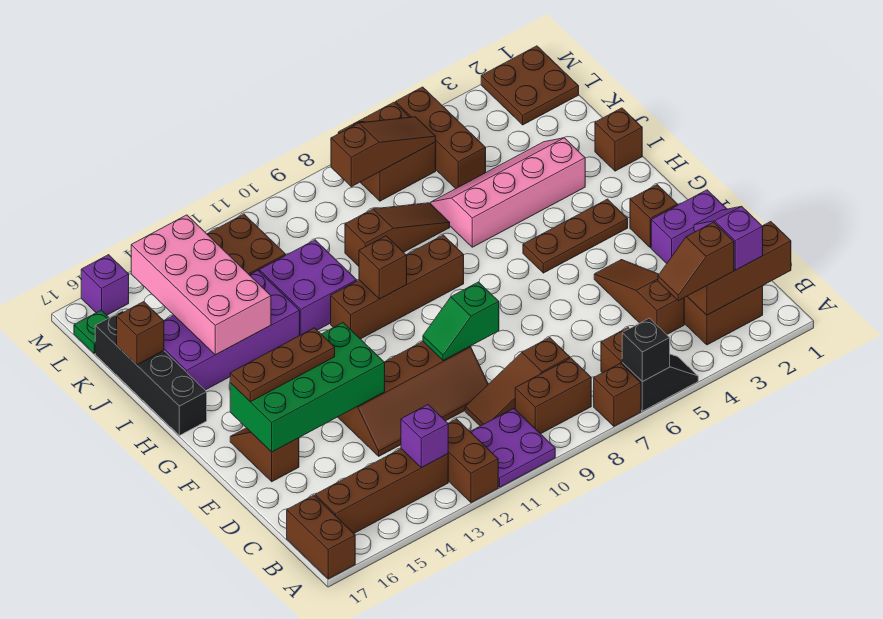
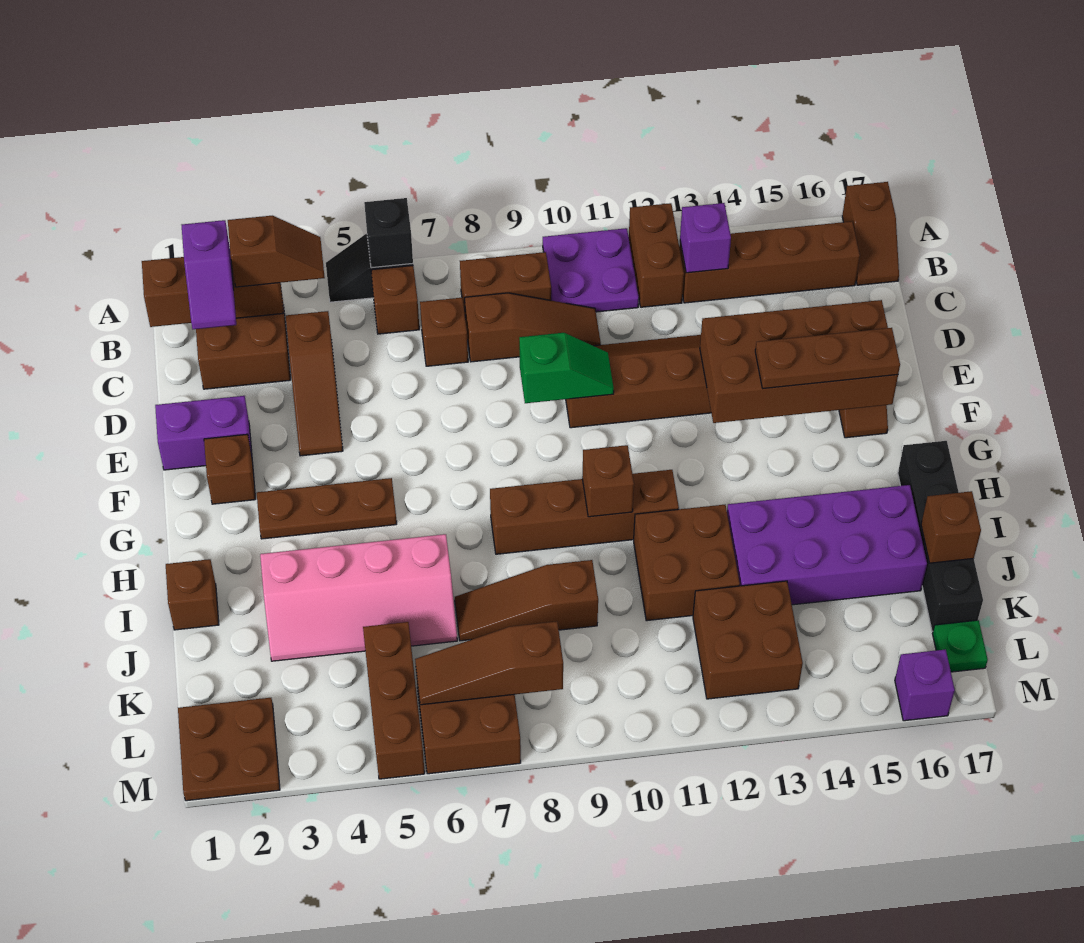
brown brick A7 level 1 -> brown brick C7 level 1
brown brick A17:B17 level 1 -> brown slope A17:B17 level 1 top A
green brick E13:F16 level 2 -> brown brick E13:F16 level 2
purple brick I11:J12 level 1 -> brown brick I11:J12 level 1
pink brick I14:L15 level 2 -> none

